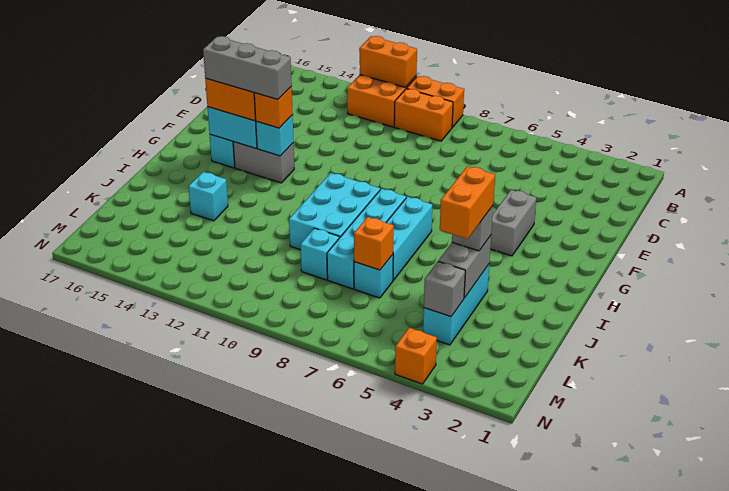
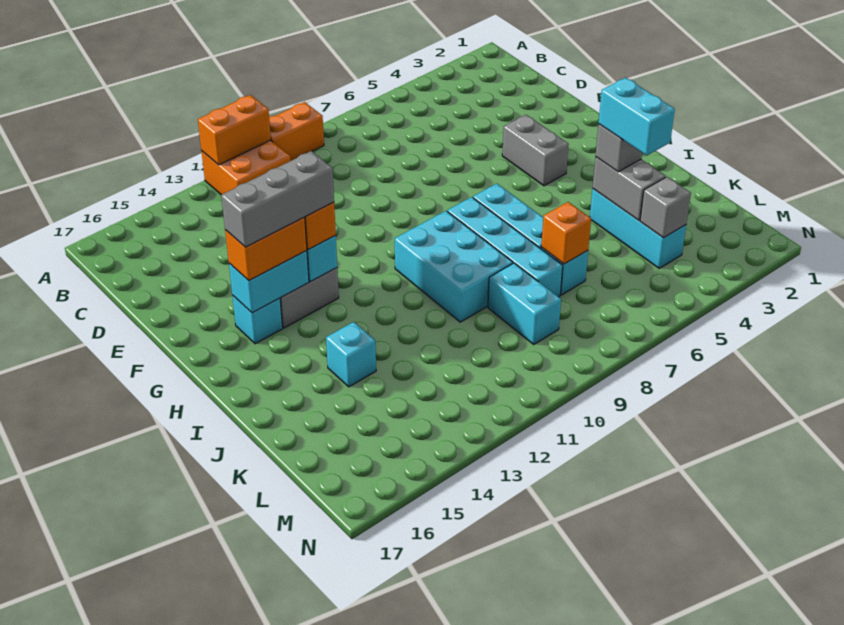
orange brick B9:B10 level 1 -> none
orange brick J4:K4 level 4 -> cyan brick J4:K4 level 4
cyan brick K9 level 1 -> cyan brick K9:L9 level 1
orange brick N4 level 1 -> none

